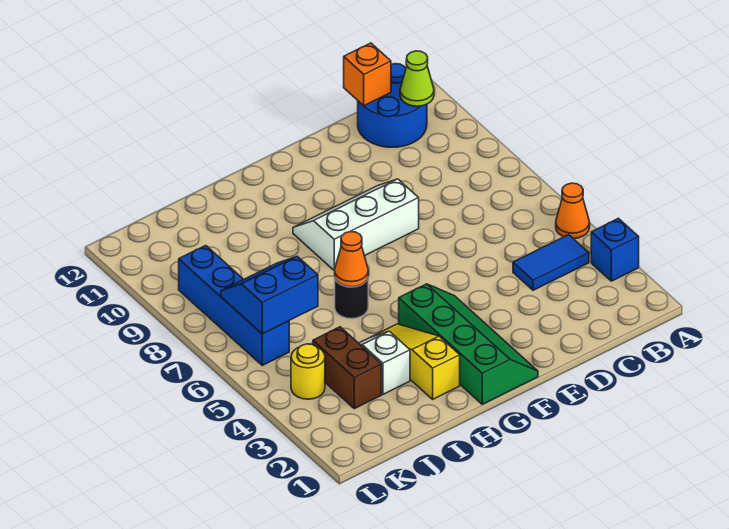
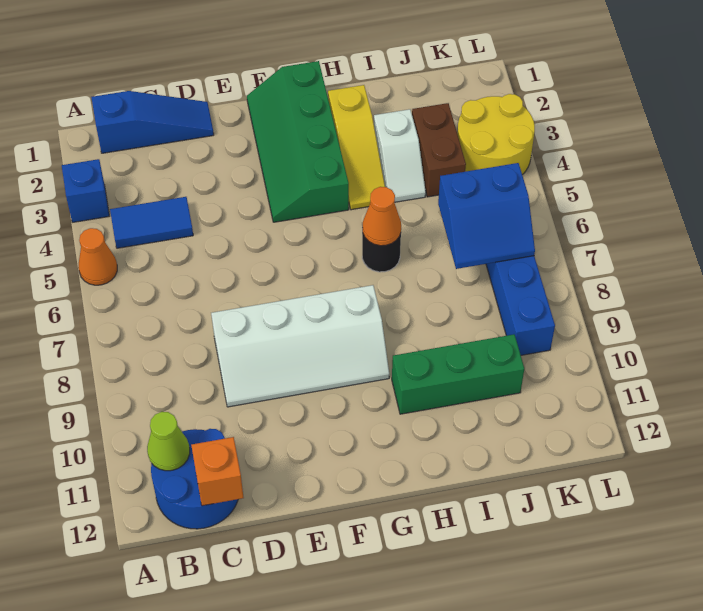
none -> blue slope B1:D1 level 1 top B
white slope E8:G9 level 1 top 8 -> white slope D8:G9 level 1 top 8
none -> green brick H10:J10 level 1
yellow round brick K4 level 1 -> yellow round brick K3:L4 level 1

